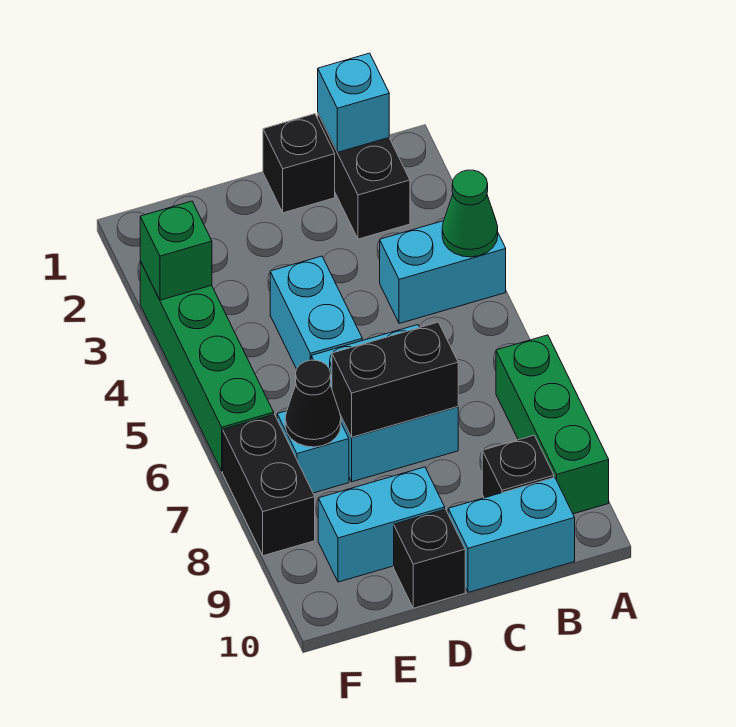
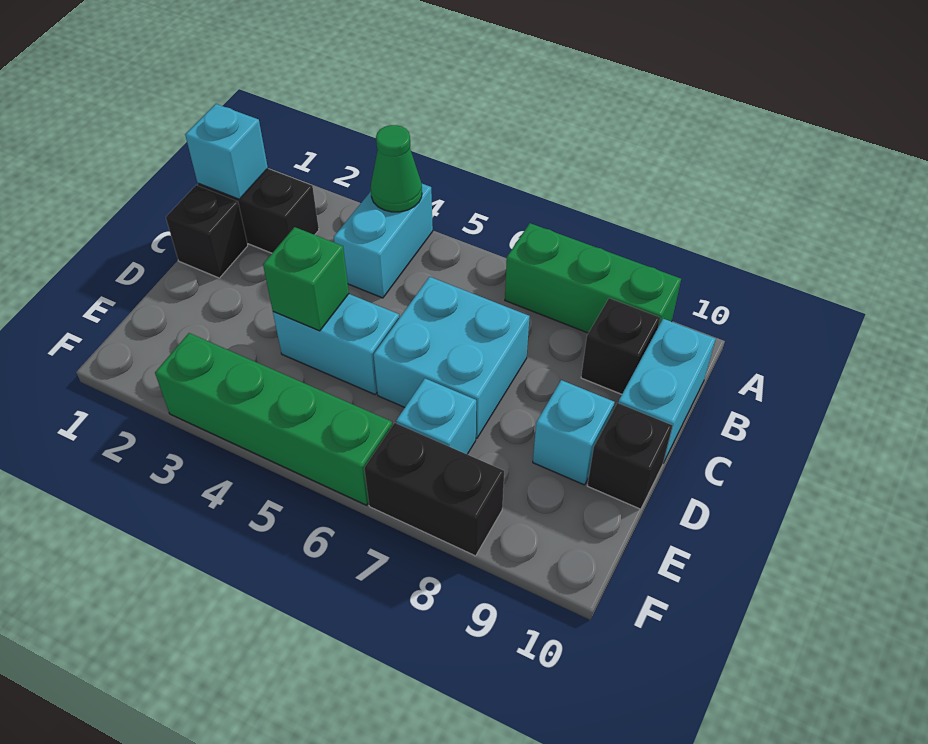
black brick C7:D7 level 2 -> none
cyan brick D9:E9 level 1 -> cyan brick D9 level 1
black cone E7 level 2 -> none
green brick F3 level 2 -> green brick D4 level 2

